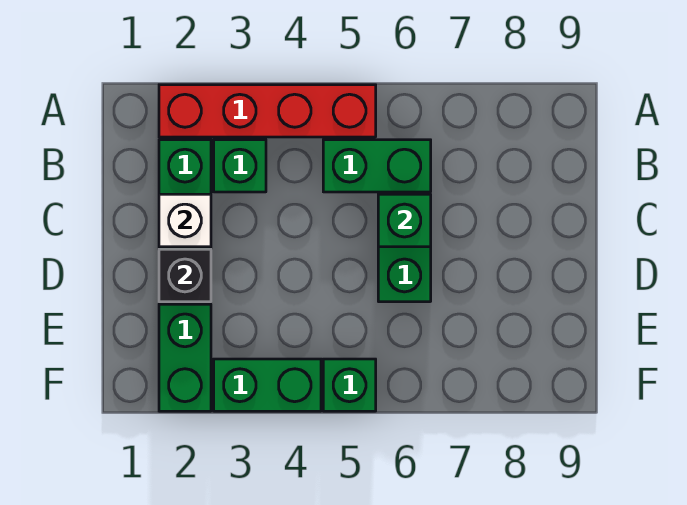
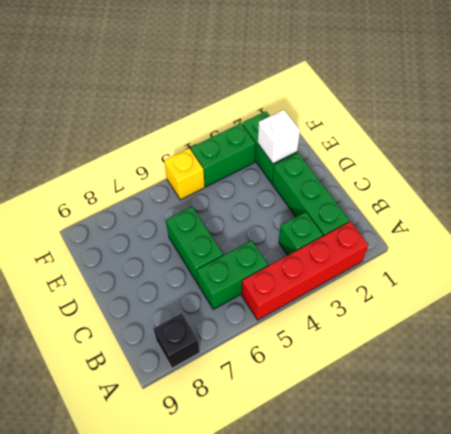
white brick C2 level 2 -> white brick E2 level 2
green brick C6 level 2 -> none
black brick D2 level 2 -> black brick A8 level 1
green brick F5 level 1 -> yellow brick F5 level 1

